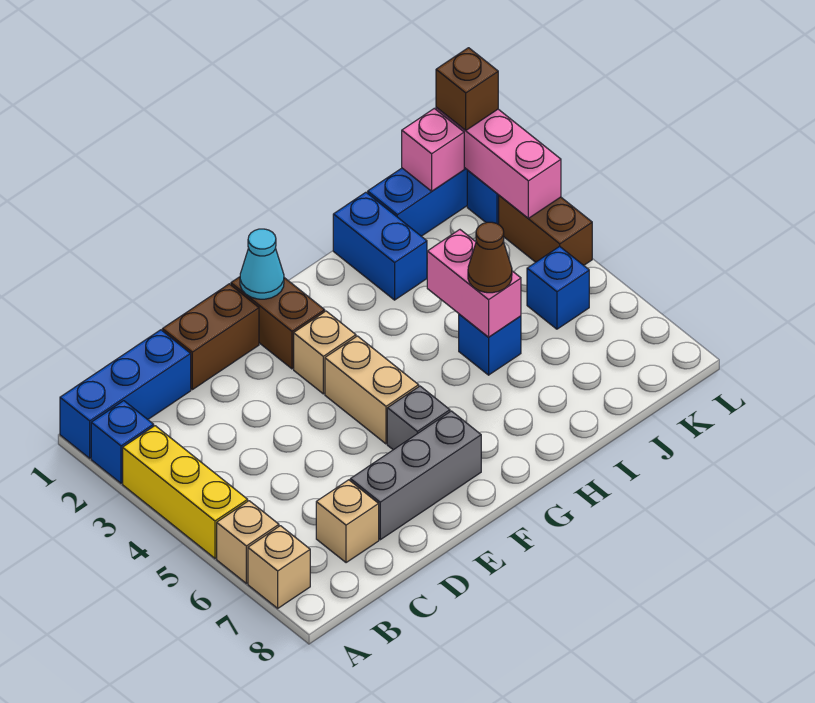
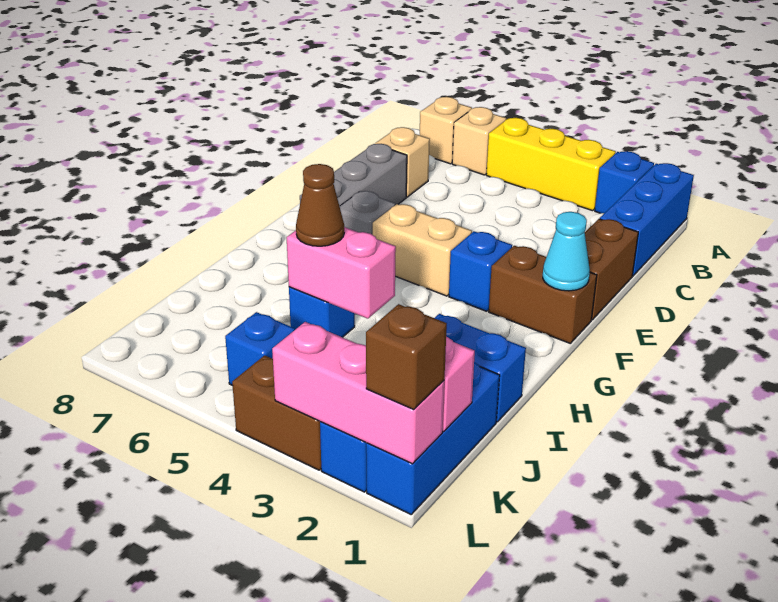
tan brick F3 level 1 -> blue brick F3 level 1

